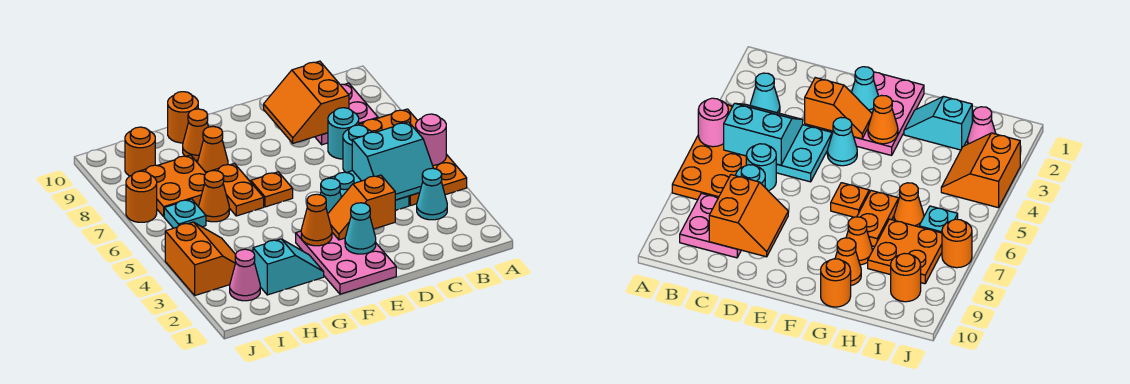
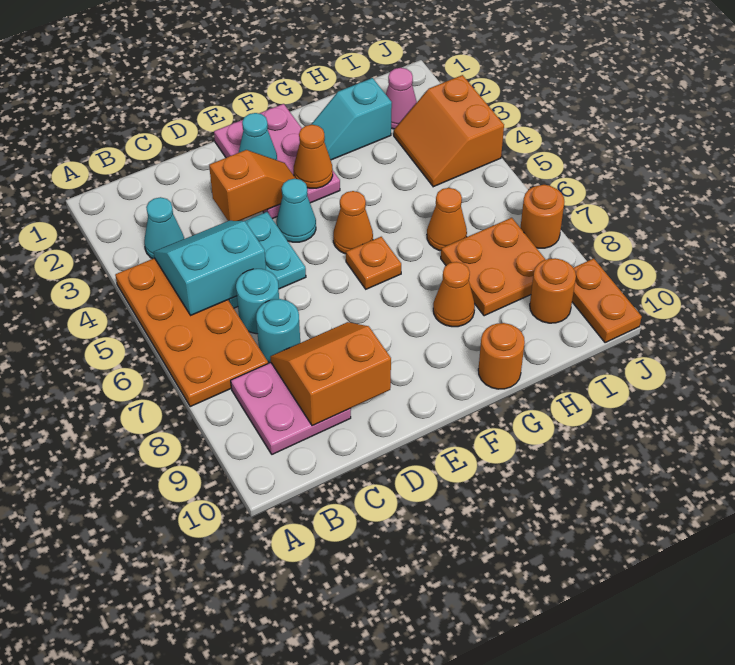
pink round brick A5 level 2 -> none
orange slope C8:D9 level 2 top C -> orange slope C8:D9 level 2 top 9
orange plate G6:G7 level 1 -> orange plate J9:J10 level 1
orange cone G9 level 1 -> orange cone F5 level 1
cyan plate I6 level 1 -> none

